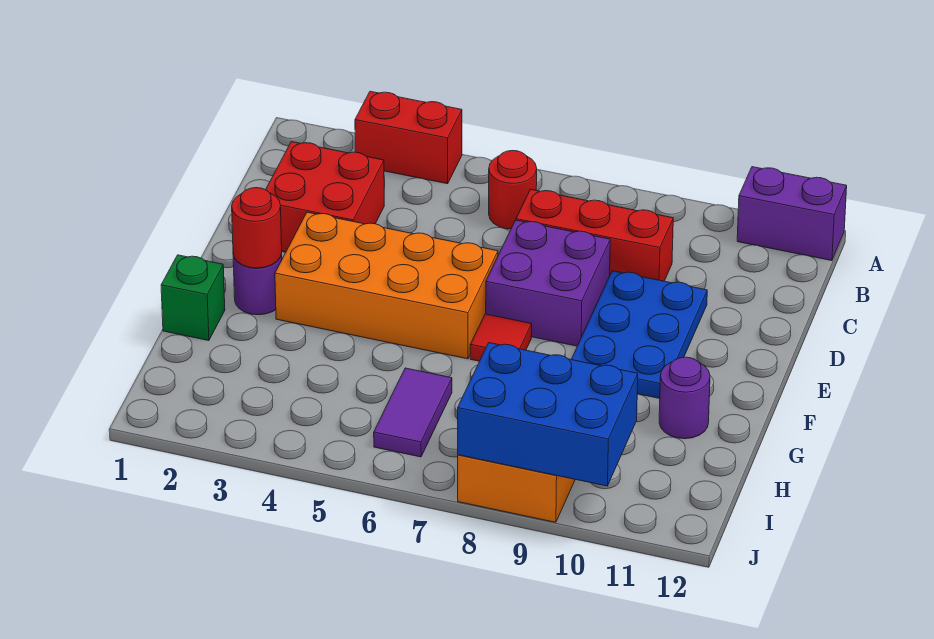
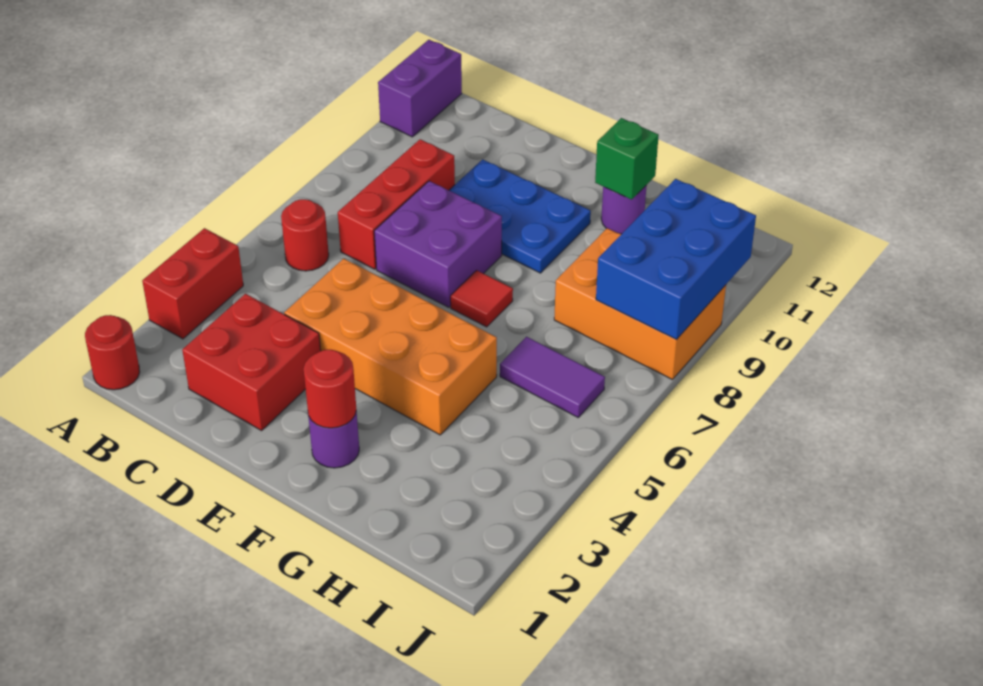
none -> red round brick A1 level 1
orange brick E3:F6 level 1 -> orange brick D4:G5 level 1
green brick G1 level 1 -> green brick G11 level 2

